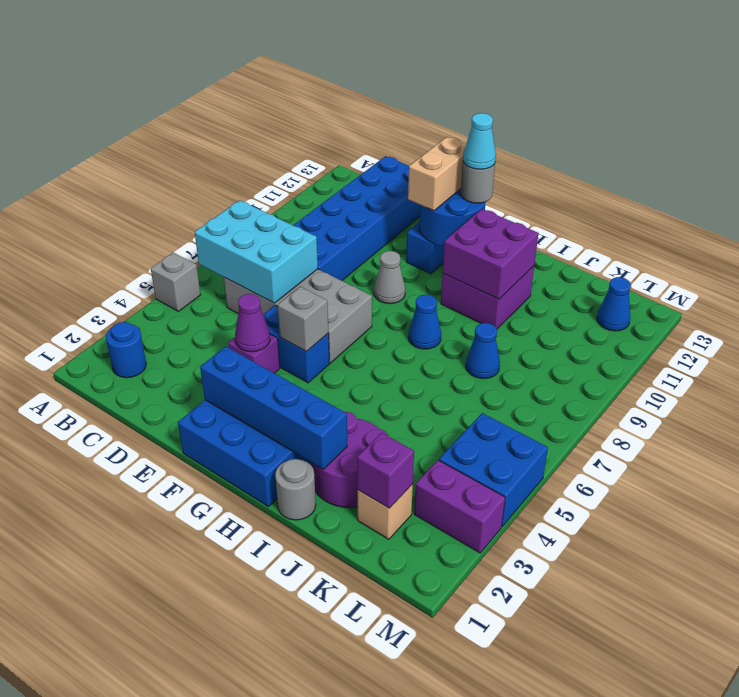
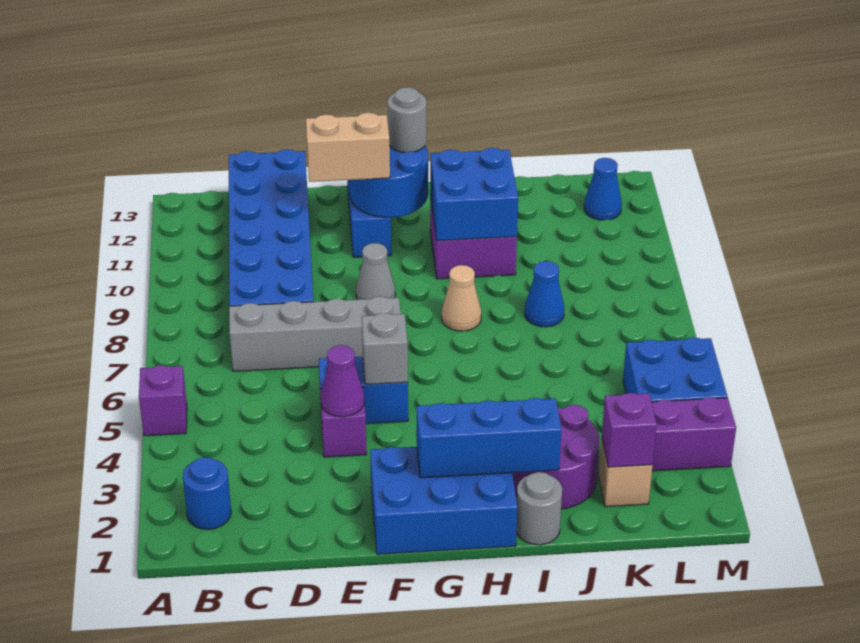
grey brick A5 level 1 -> purple brick A5 level 1
cyan brick B6:D7 level 2 -> none
grey brick C6:F7 level 1 -> grey brick C7:F7 level 1
blue brick F2:I2 level 2 -> blue brick G2:I2 level 2
tan brick F11:F12 level 3 -> tan brick E11:F11 level 3
cyan cone G12 level 4 -> none
blue cone H8 level 1 -> tan cone H8 level 1
purple brick H10:I11 level 2 -> blue brick H10:I11 level 2

